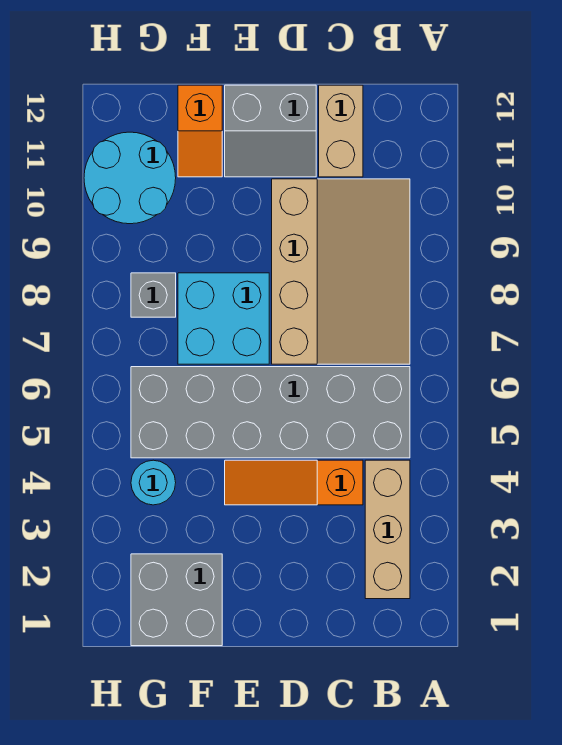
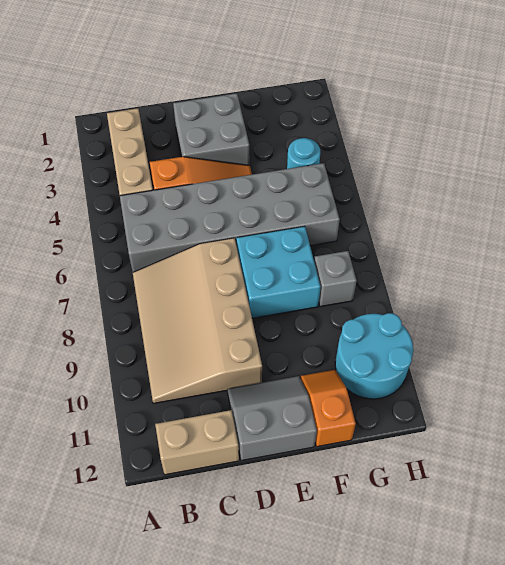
tan brick C11:C12 level 1 -> tan brick B12:C12 level 1
grey brick F1:G2 level 1 -> grey brick D2:E3 level 1

